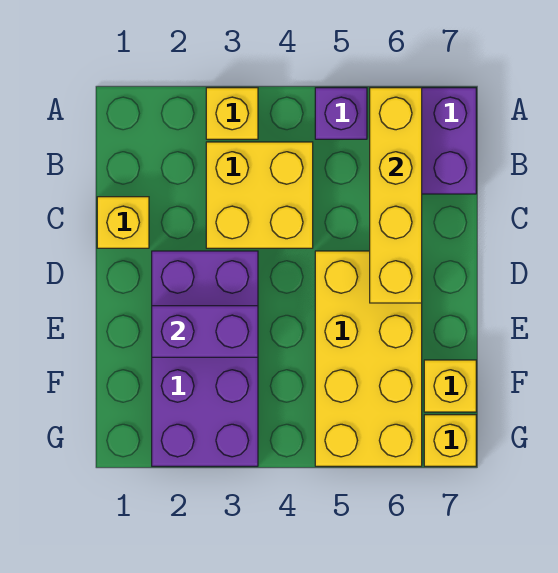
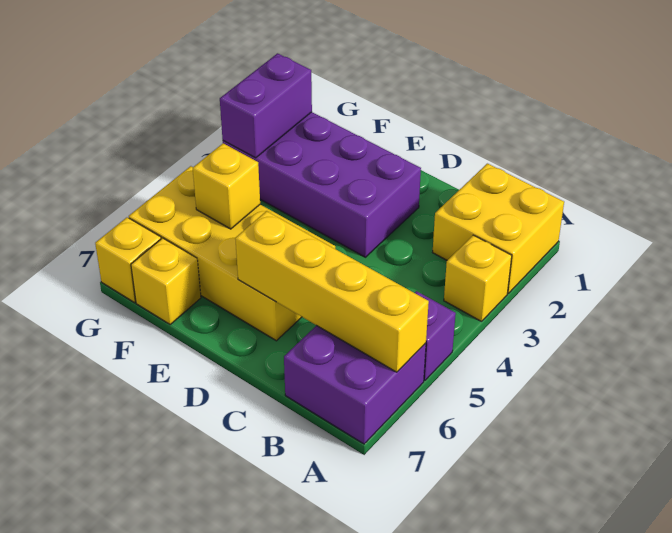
yellow brick B3:C4 level 1 -> yellow brick A1:B2 level 1
yellow brick C1 level 1 -> yellow brick F5 level 2
purple brick E2:E3 level 2 -> purple brick G2:G3 level 2

